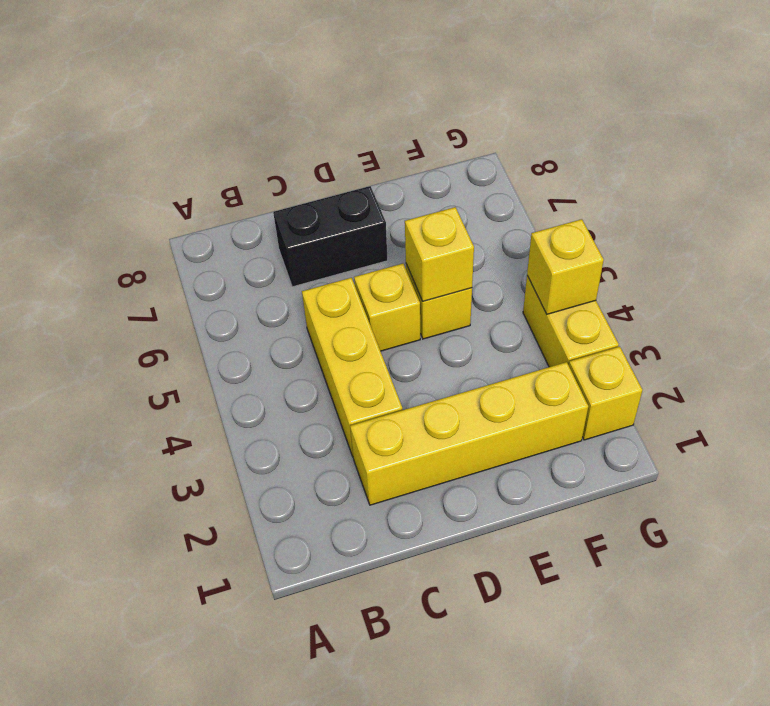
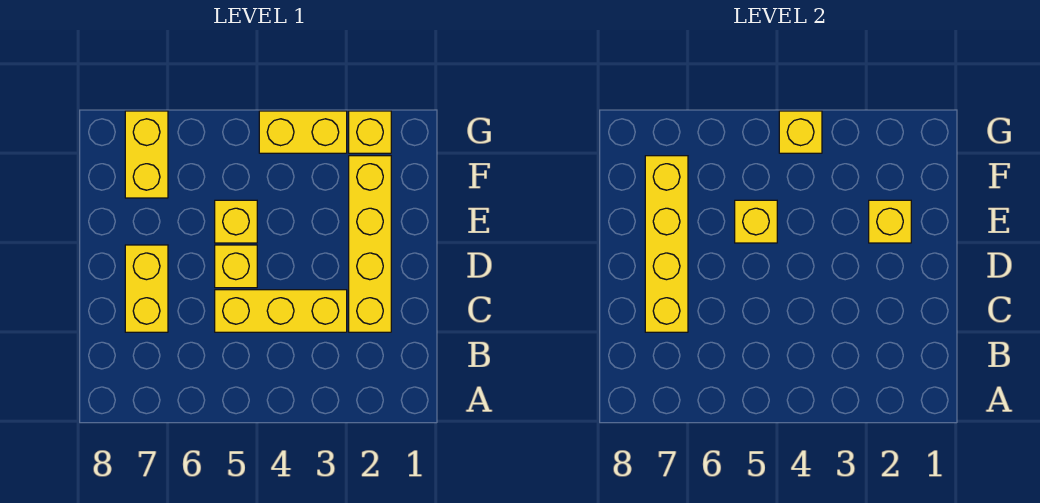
black brick C7:D7 level 1 -> yellow brick C7:D7 level 1
none -> yellow brick C7:F7 level 2
none -> yellow brick E2 level 2
none -> yellow brick F7:G7 level 1

